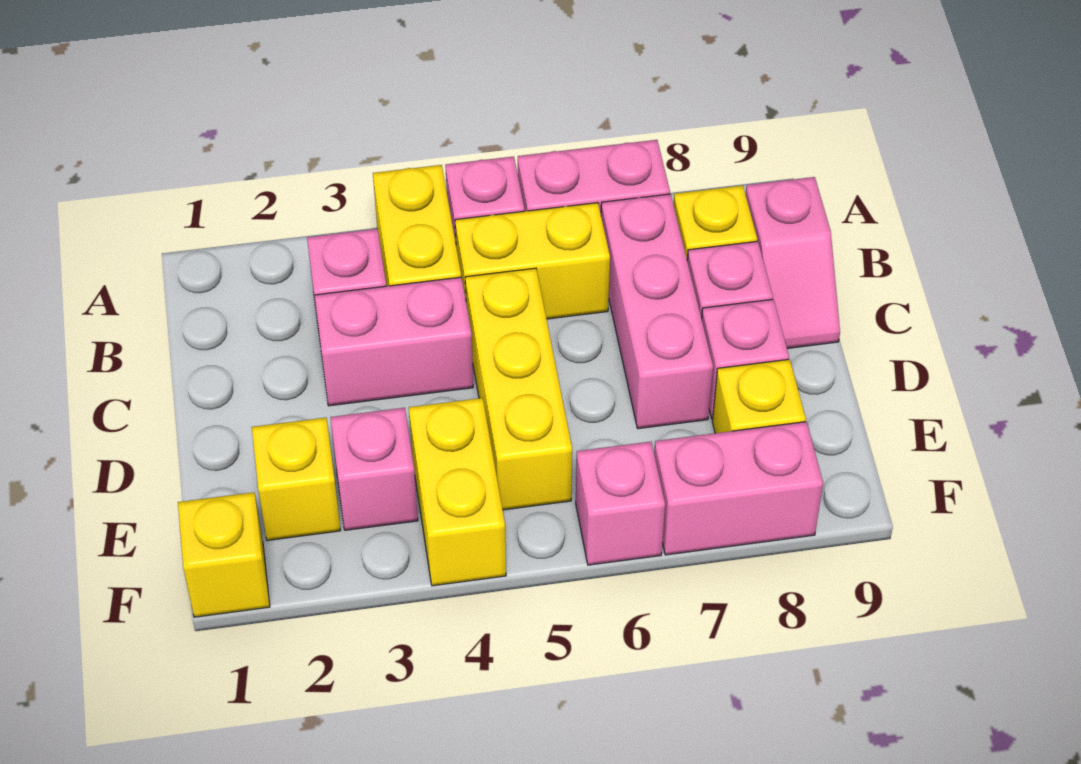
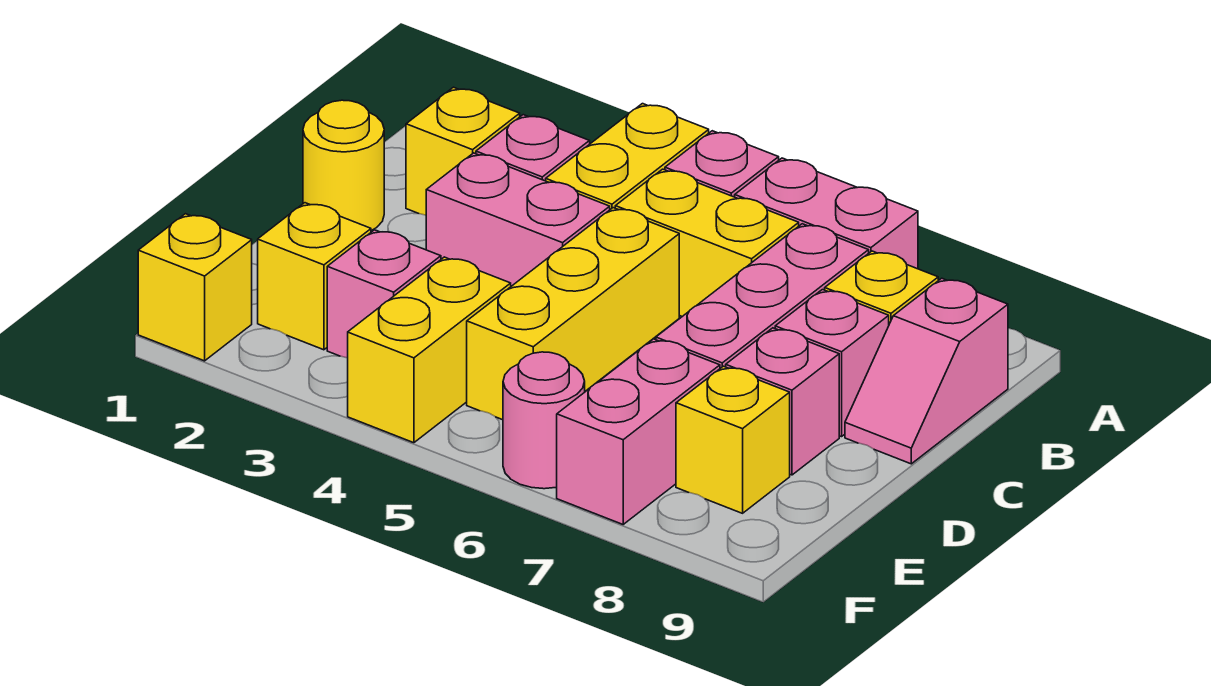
none -> yellow brick B2 level 1
none -> yellow round brick C1 level 1
pink brick F6 level 1 -> pink round brick F6 level 1
pink brick F7:F8 level 1 -> pink brick E7:F7 level 1

